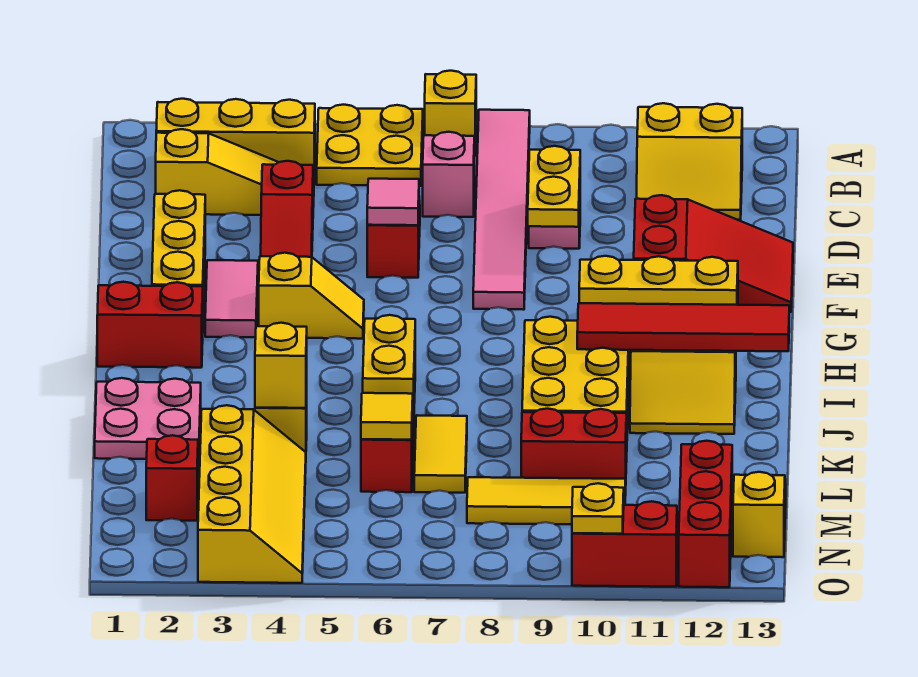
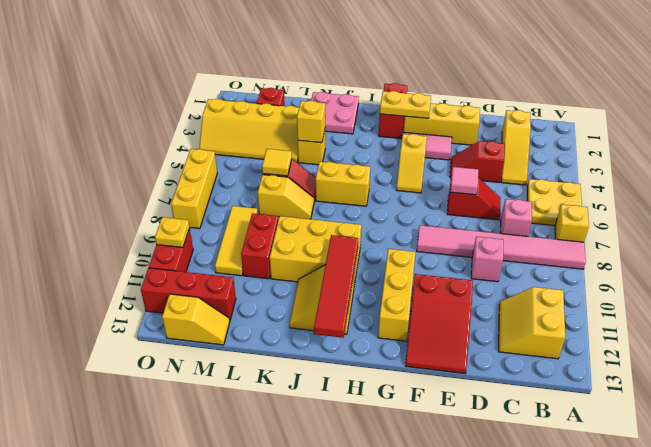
yellow brick B2:B4 level 1 -> yellow brick O6:O8 level 1
yellow plate D9:E9 level 2 -> yellow plate G2:H2 level 2
yellow tile K7:L7 level 1 -> yellow slope K7:L7 level 1 top L

